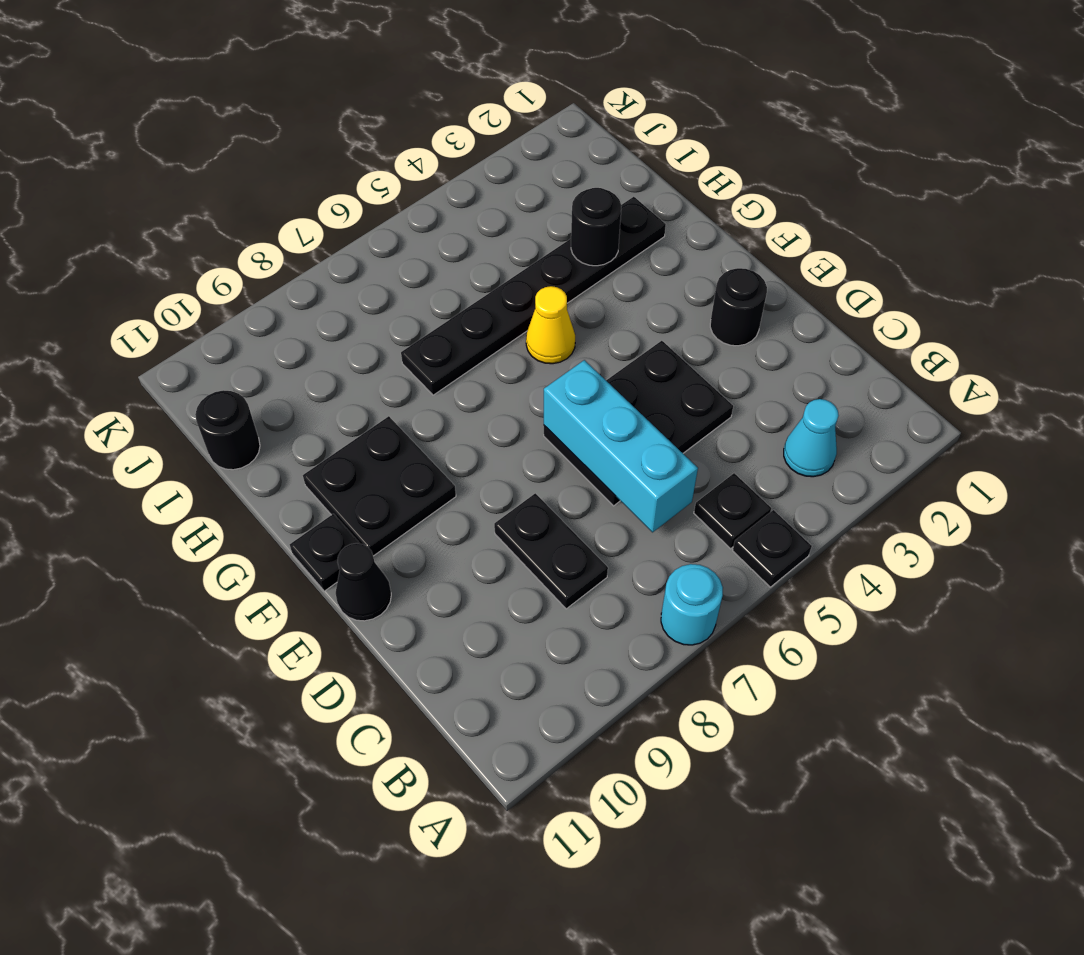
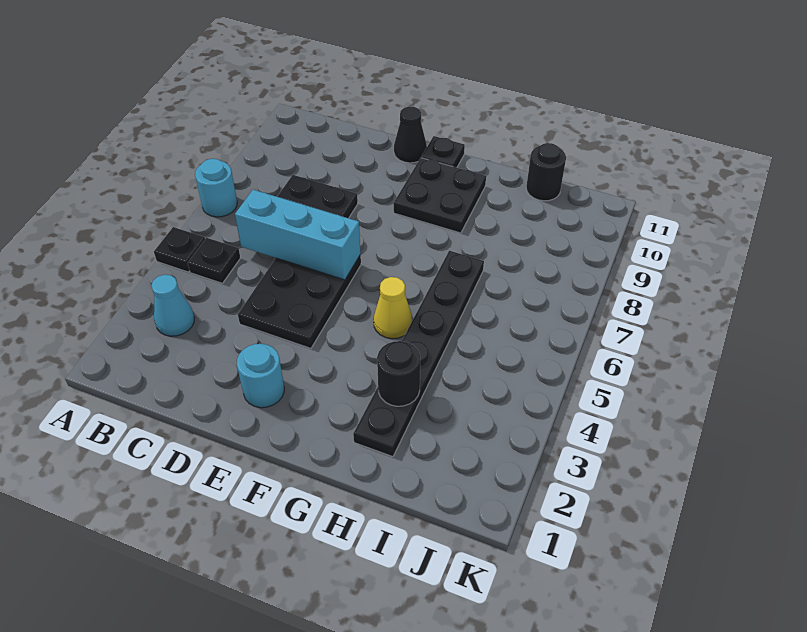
black round brick E2 level 1 -> cyan round brick E2 level 1

